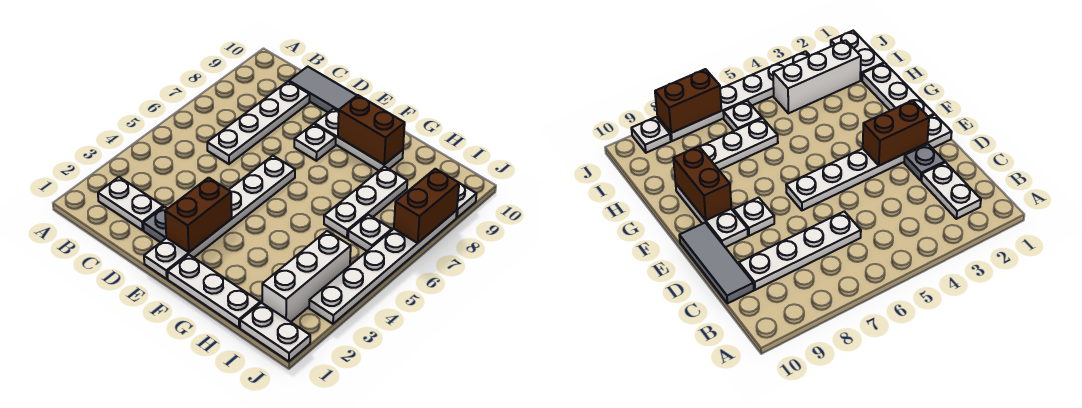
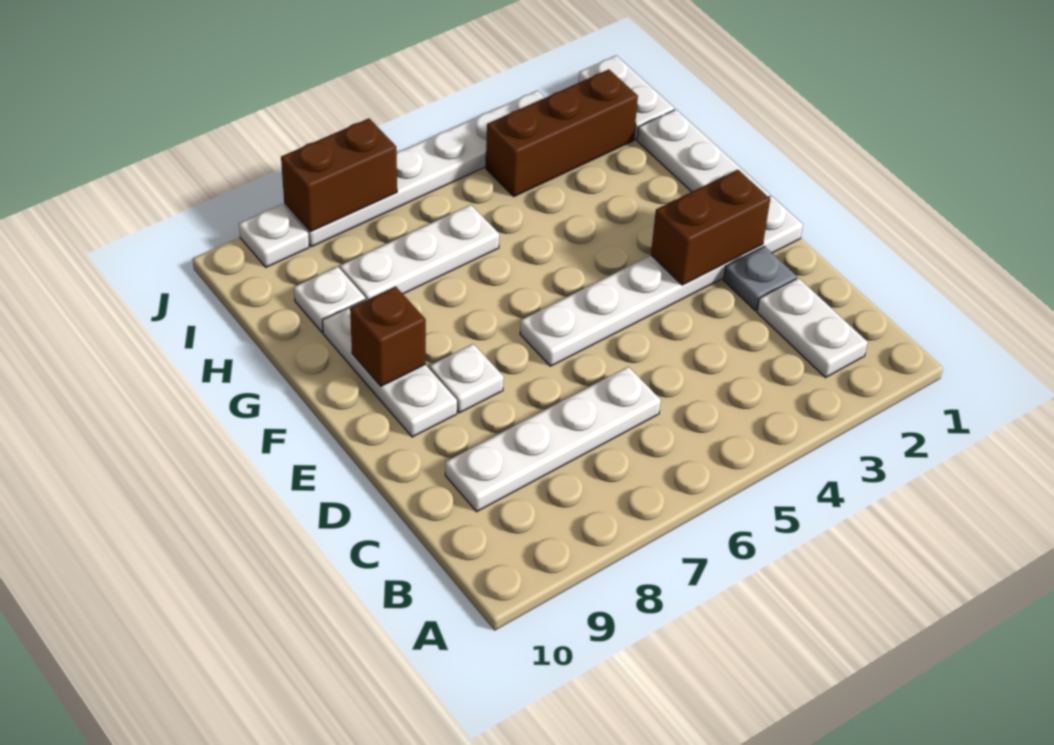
grey tile C10:E10 level 1 -> none
brown brick F9:G9 level 2 -> brown brick F9 level 2
white brick I2:I4 level 1 -> brown brick I2:I4 level 1
white plate I6 level 1 -> white plate H9 level 1

